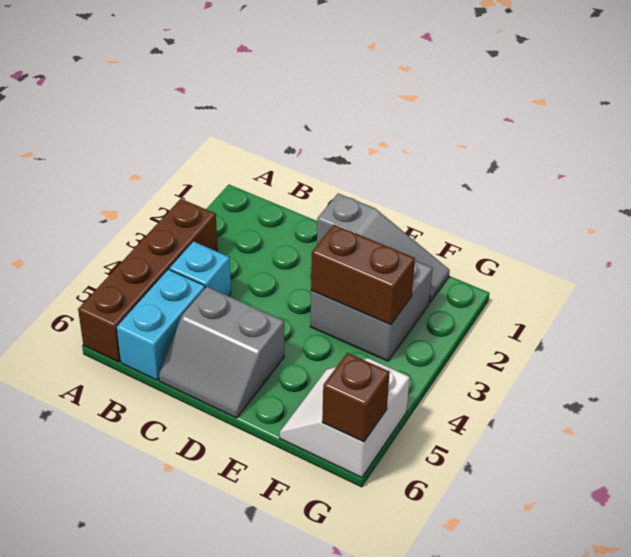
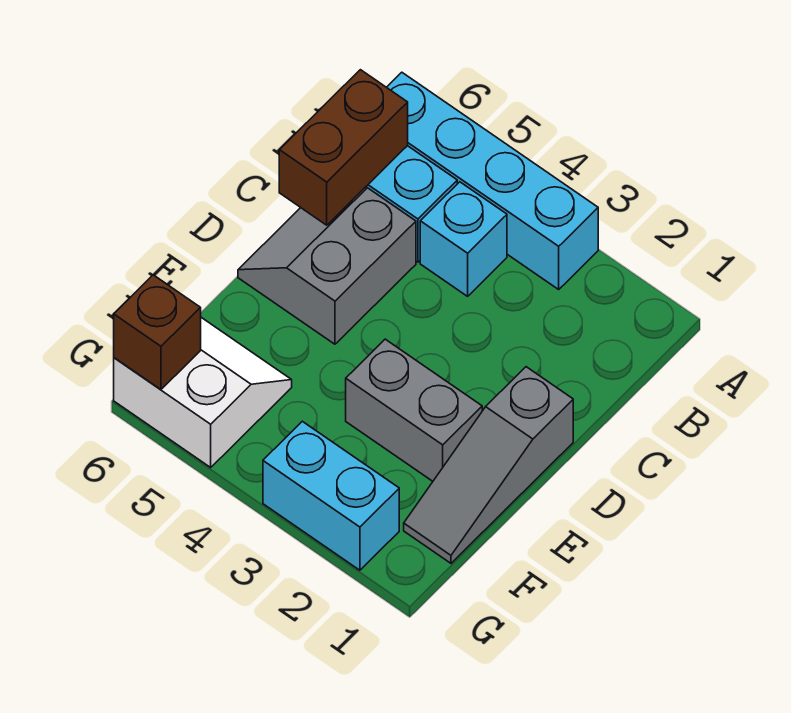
brown brick A3:A6 level 1 -> cyan brick A3:A6 level 1
grey brick E2:F3 level 1 -> grey brick E2:E3 level 1
brown brick E3:F3 level 2 -> brown brick B6:C6 level 2
none -> cyan brick G2:G3 level 1

